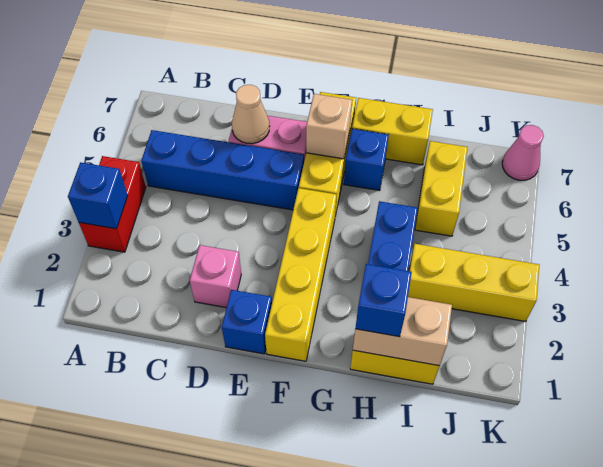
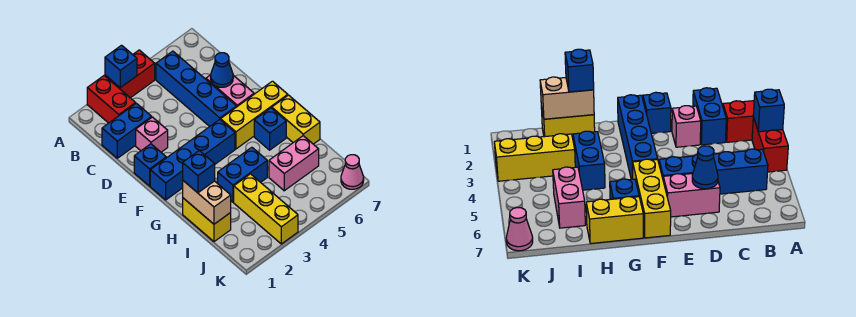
none -> red brick A2:B2 level 1
none -> blue brick C1:C2 level 1
tan cone D6 level 2 -> blue cone D6 level 2
yellow brick F1:F4 level 1 -> blue brick F1:F4 level 1
tan brick F6 level 2 -> none
yellow brick I5:I6 level 1 -> pink brick I5:I6 level 1

